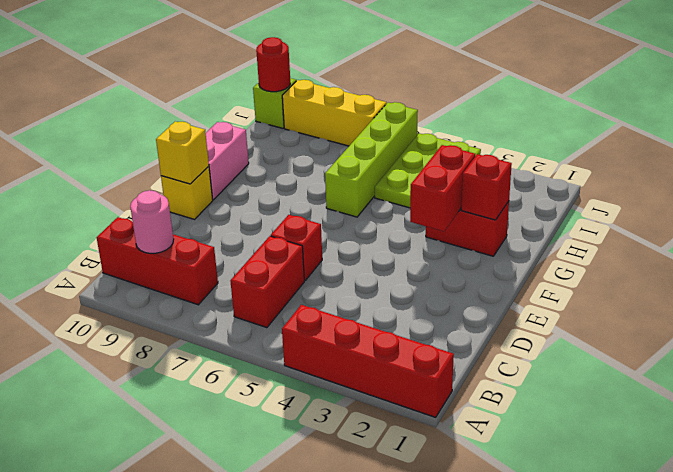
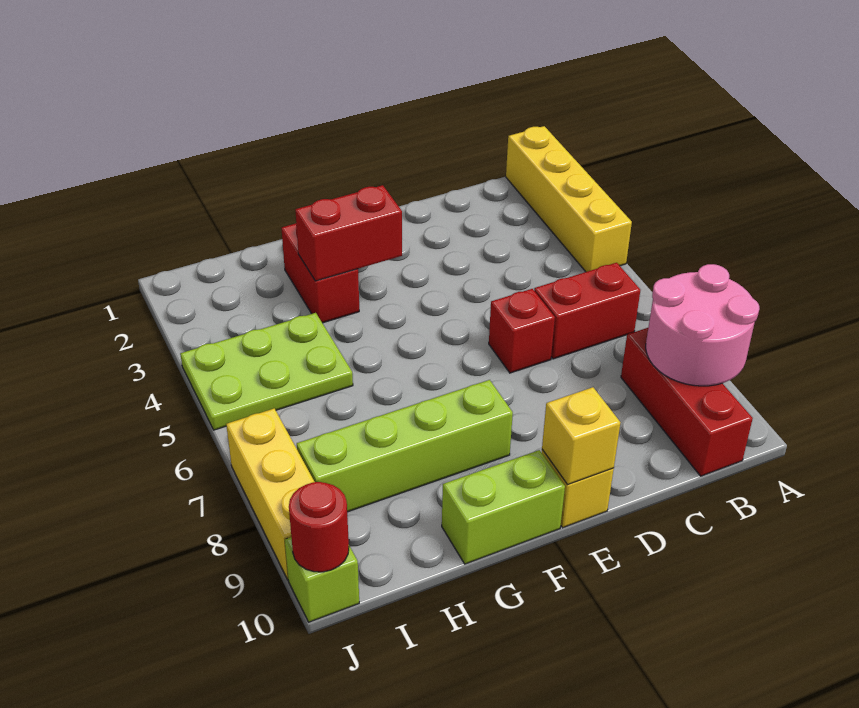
red brick A1:A4 level 1 -> yellow brick A1:A4 level 1
pink round brick B9 level 2 -> pink round brick A8:B9 level 2
pink brick F10:G10 level 1 -> lime brick F10:G10 level 1
red brick G2 level 2 -> none
lime brick G6:J6 level 1 -> lime brick F8:I8 level 1

